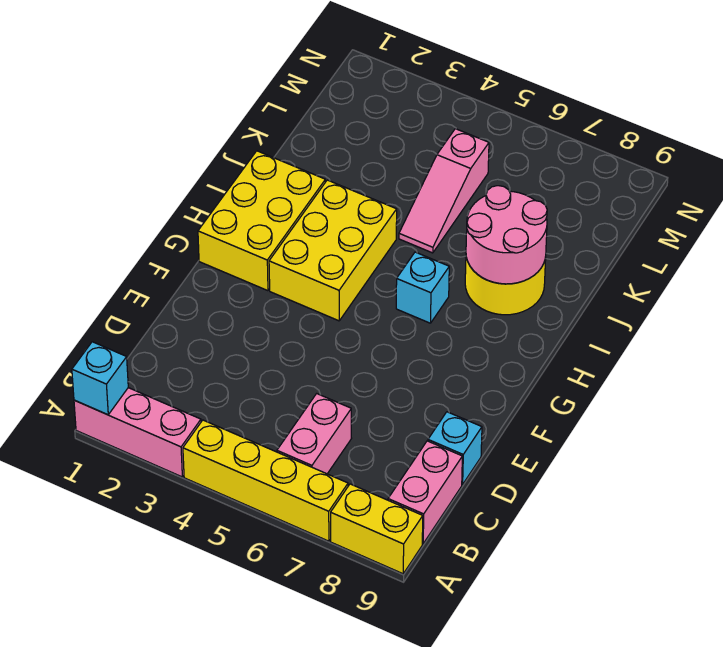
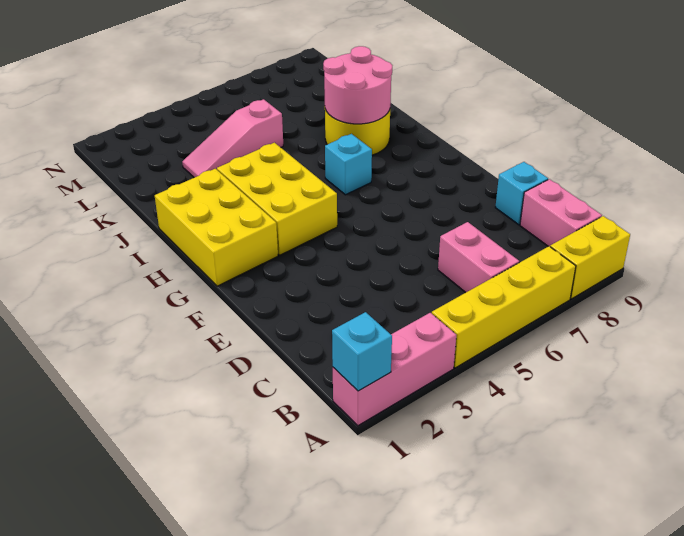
pink slope J5:L5 level 1 top L -> pink slope K3:K5 level 1 top 5

